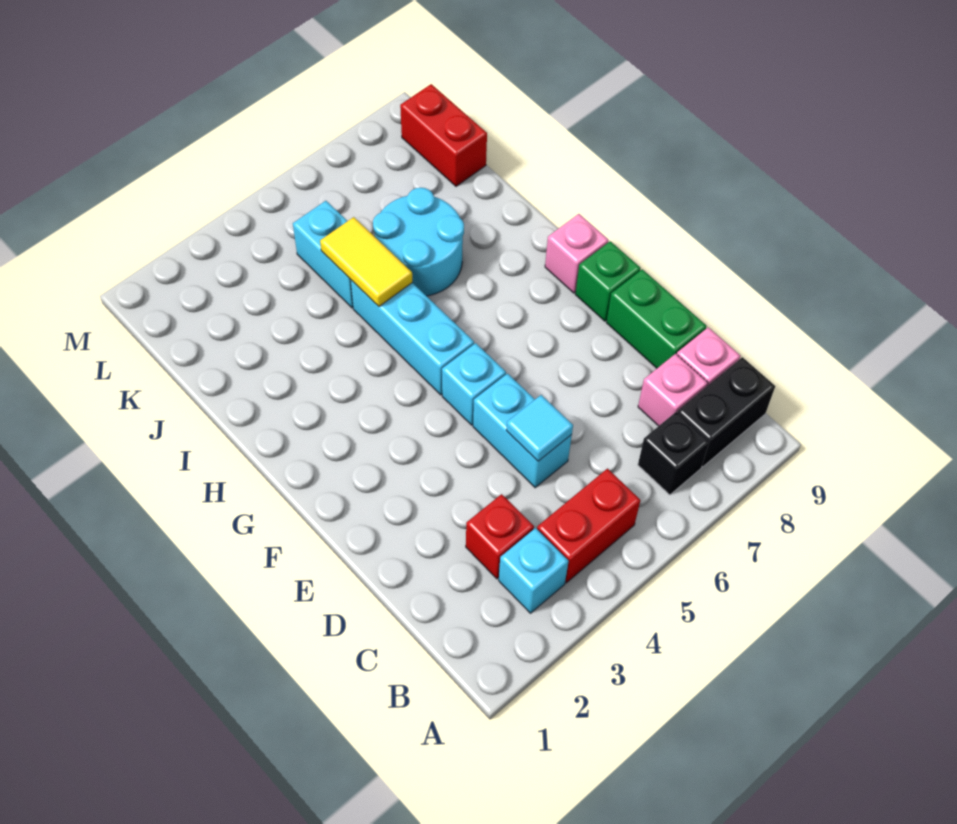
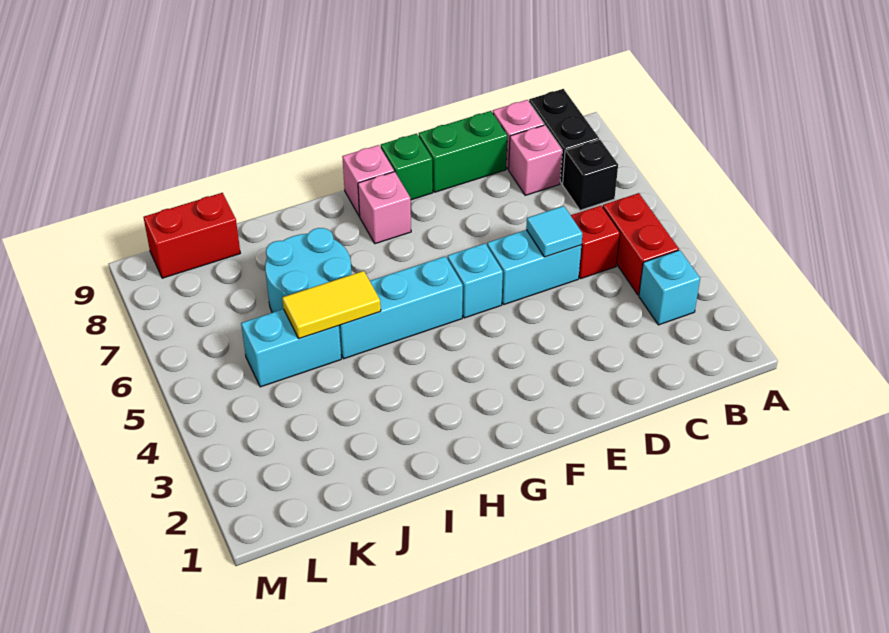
red brick C3 level 1 -> red brick C5 level 1
none -> pink brick G8 level 1

